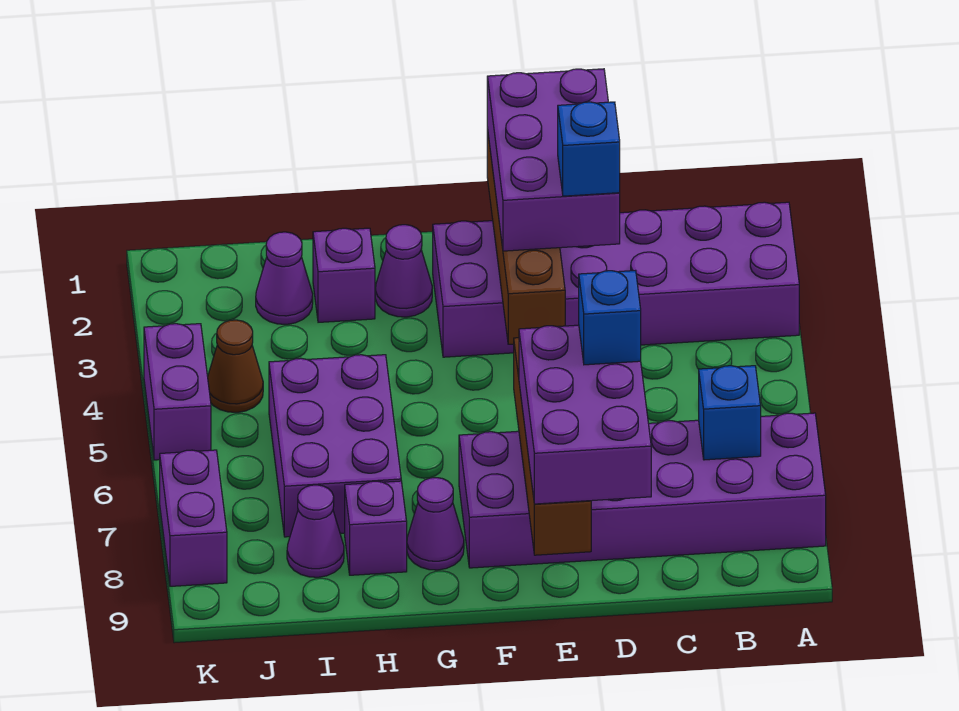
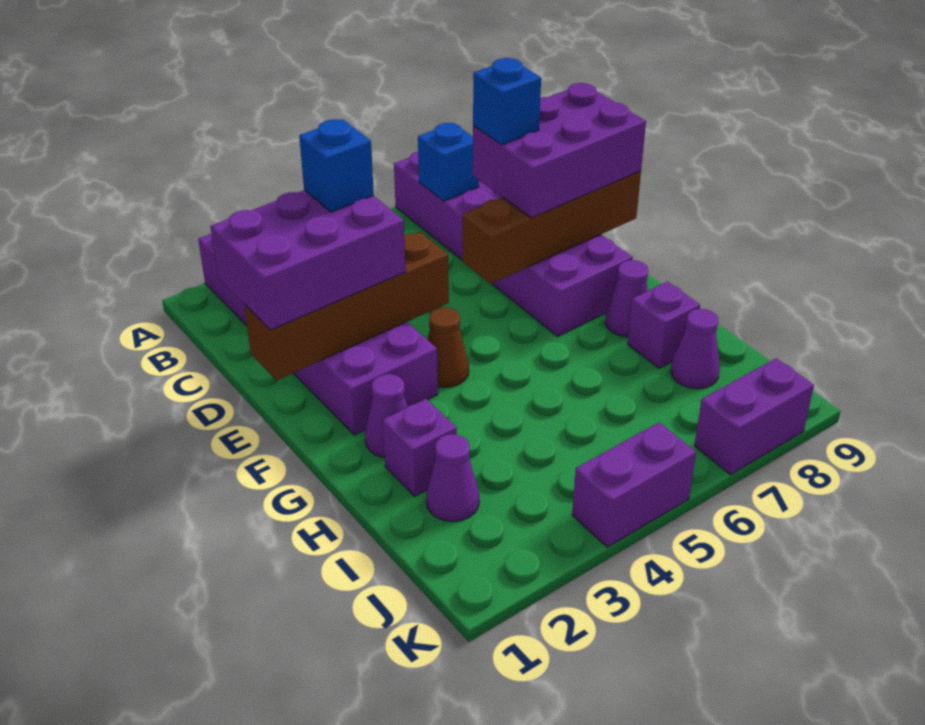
purple brick H5:I7 level 1 -> none
brown cone J4 level 1 -> brown cone F4 level 1

